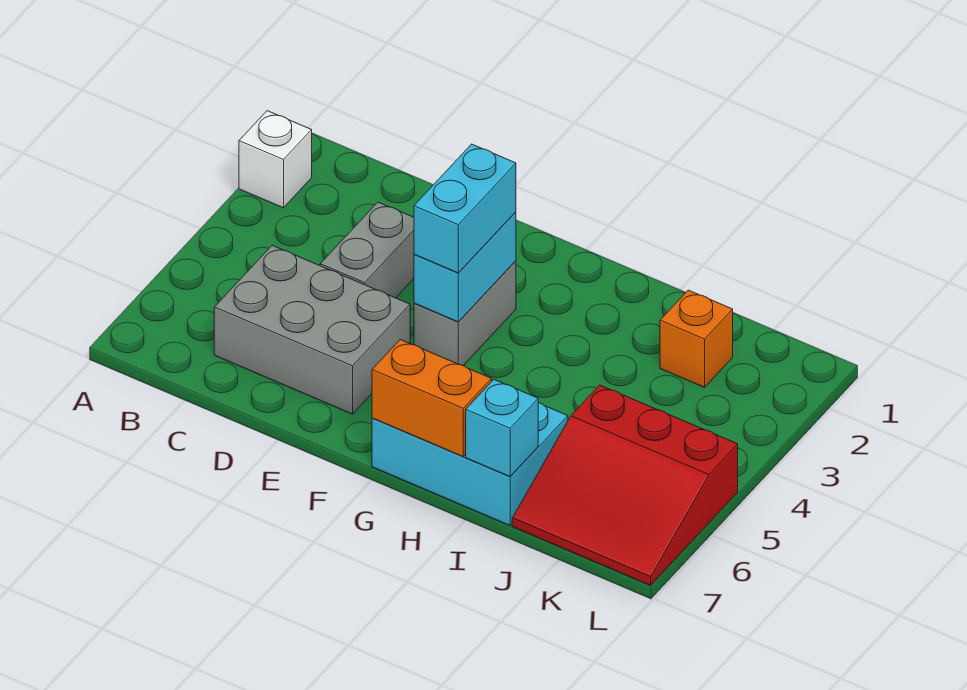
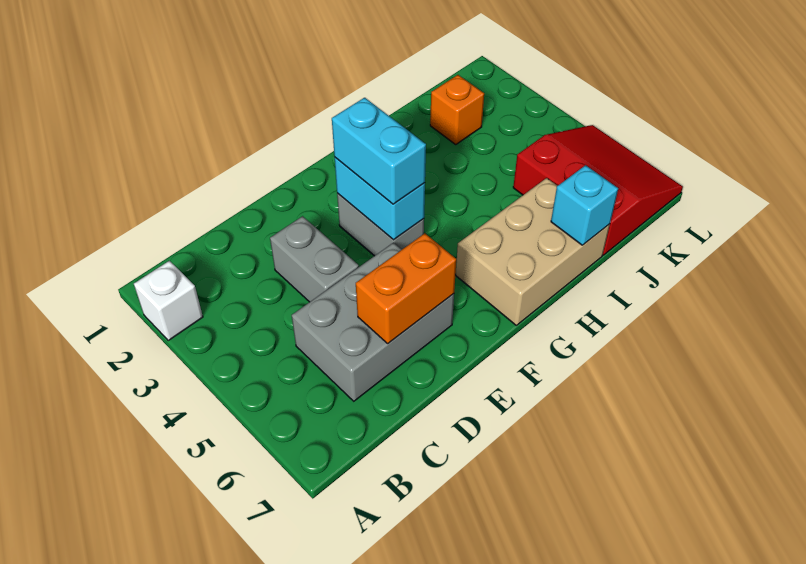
cyan brick G6:I7 level 1 -> tan brick G6:I7 level 1
orange brick G7:H7 level 2 -> orange brick D6:E6 level 2
red slope J5:L7 level 1 top 5 -> red slope J5:L7 level 1 top J

